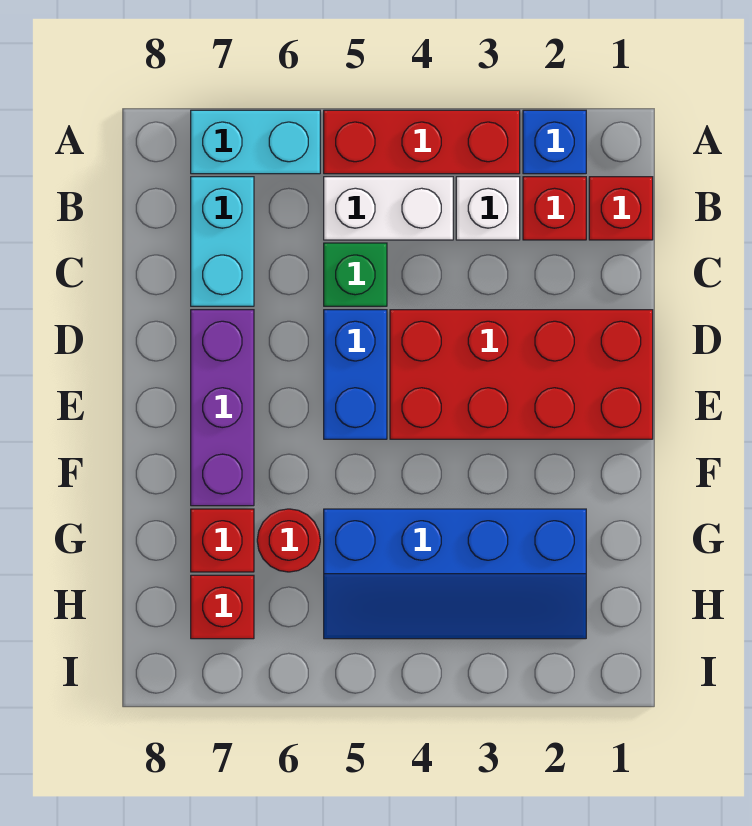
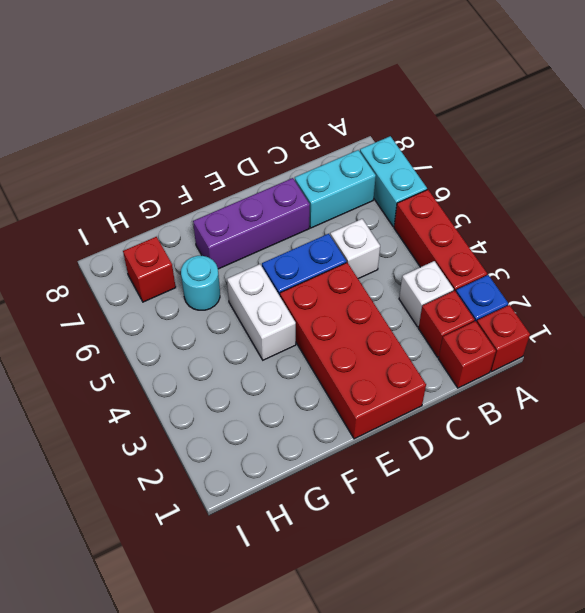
white brick B4:B5 level 1 -> white brick F4:F5 level 1
green brick C5 level 1 -> white brick C5 level 1
blue slope G2:H5 level 1 top G -> none
red round brick G6 level 1 -> cyan round brick G6 level 1
red brick G7 level 1 -> red brick A1 level 1

